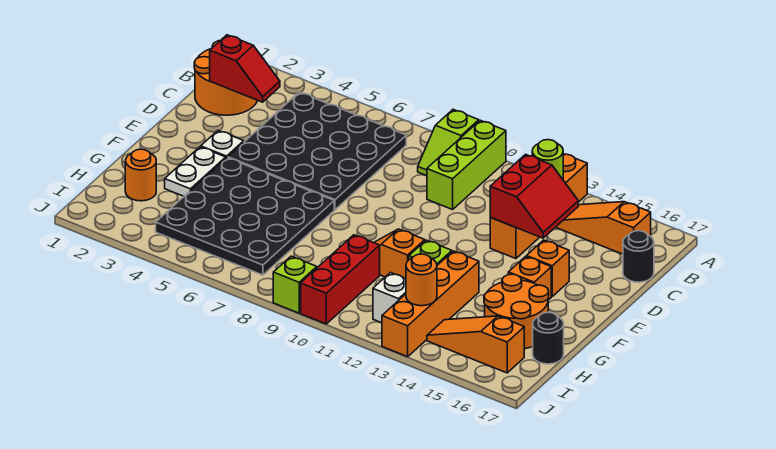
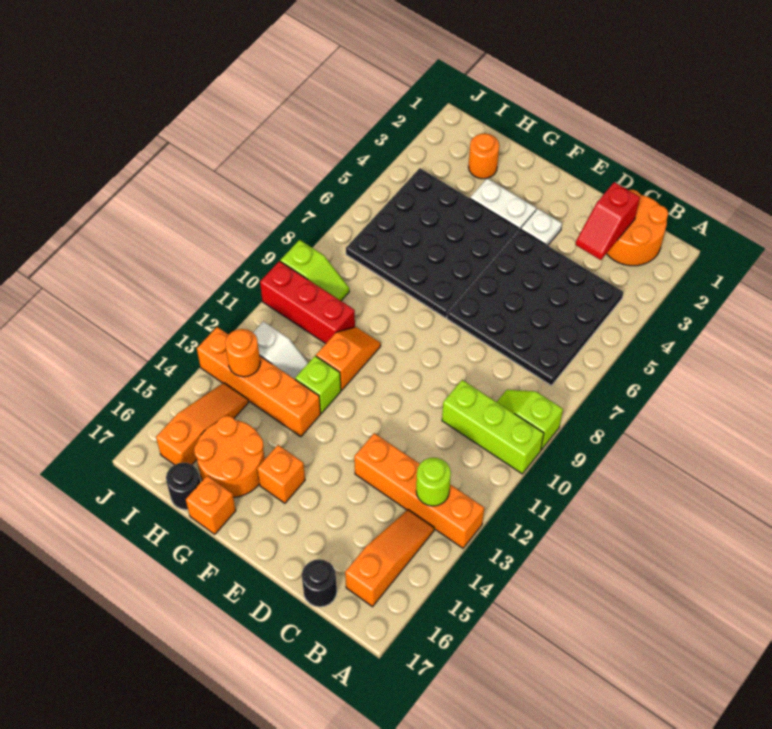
red slope C13:D14 level 2 top 13 -> none
orange brick E15 level 1 -> orange brick G17 level 1

